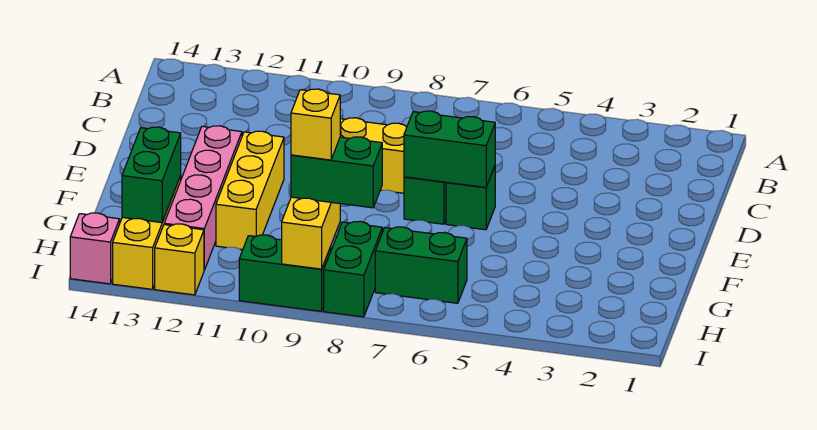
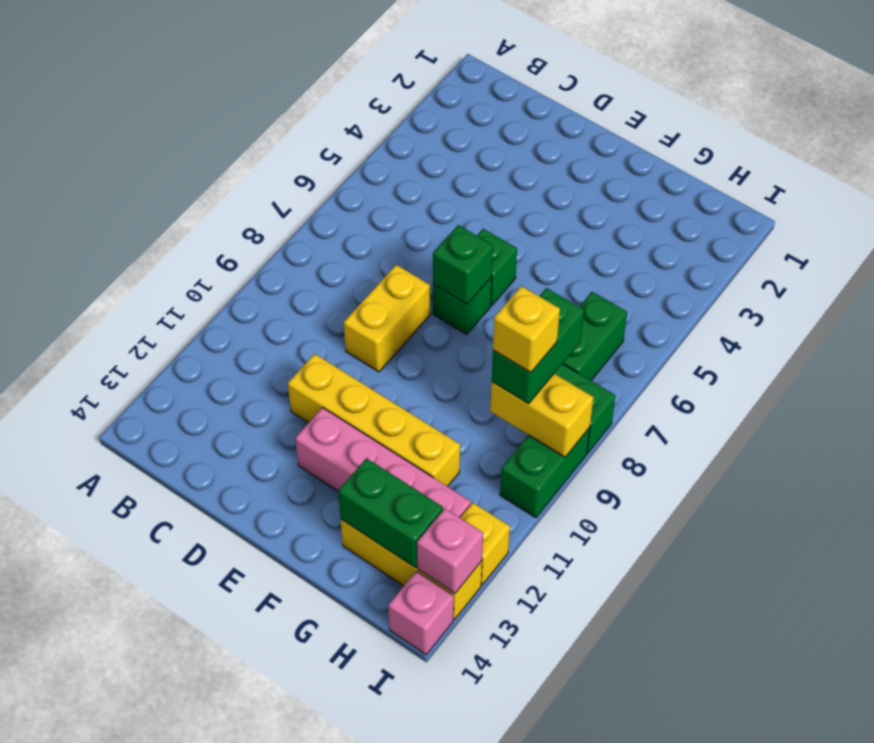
green brick E6:E7 level 2 -> green brick E7 level 2
yellow brick E11:G11 level 1 -> yellow brick D11:G11 level 1
none -> pink brick I13 level 2

